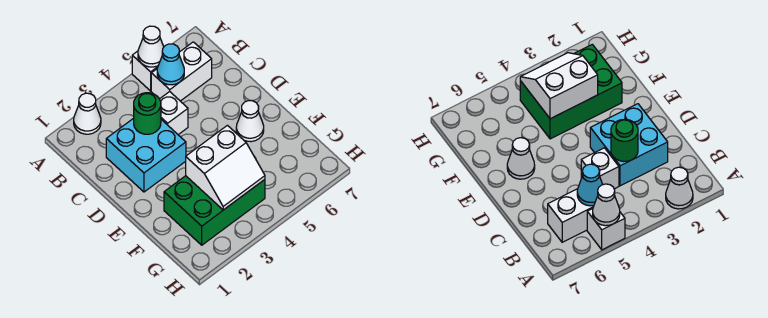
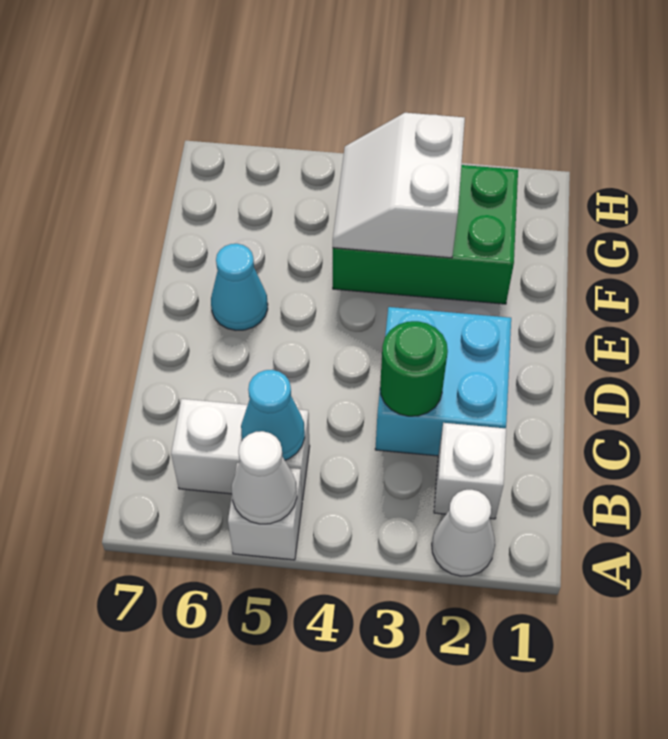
white brick C4 level 1 -> white brick B2 level 1
white cone E6 level 1 -> cyan cone E6 level 1
white slope F3:G4 level 2 top F -> white slope F3:G4 level 2 top 3

